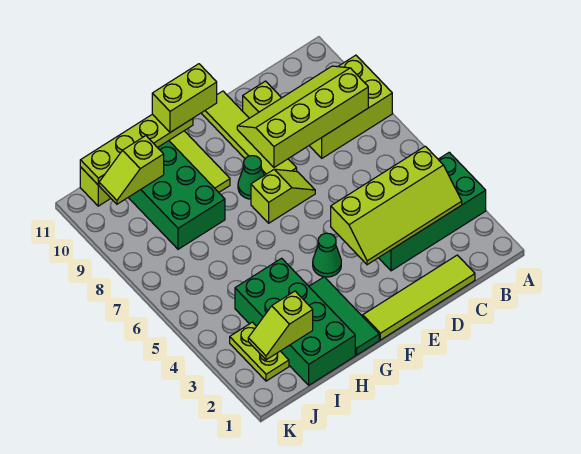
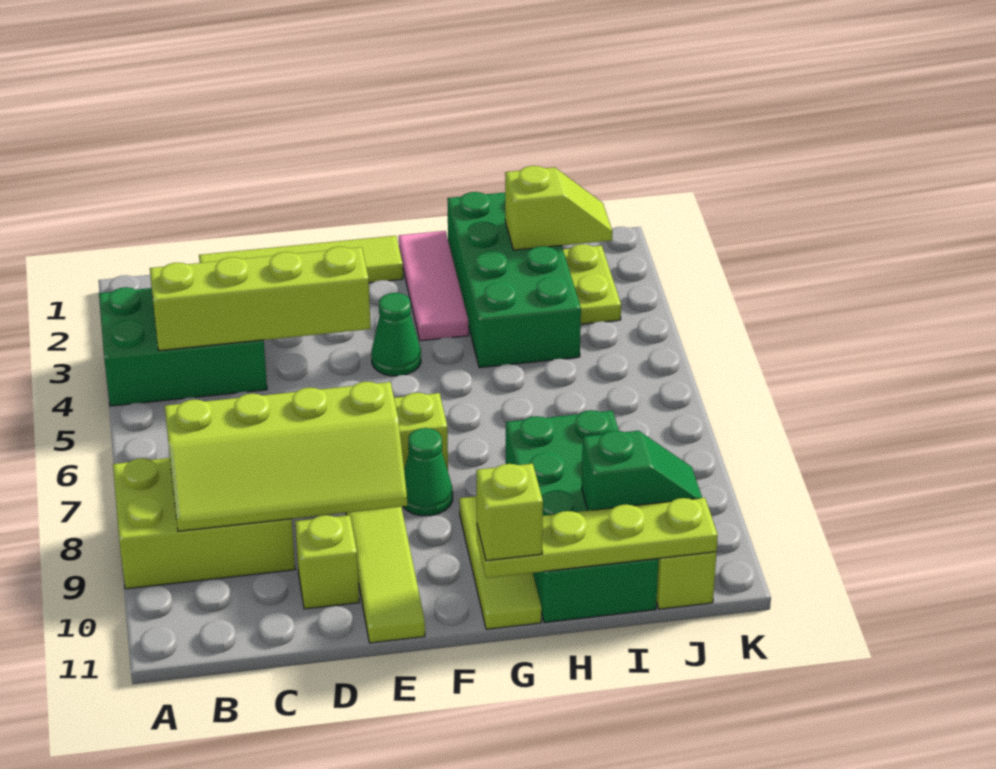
green brick A3:D4 level 1 -> green brick A3:C4 level 1
lime brick F11:G11 level 3 -> lime brick G11 level 3
green tile G1:G3 level 1 -> pink tile G1:G3 level 1
lime slope I10:J10 level 2 top I -> green slope I10:J10 level 2 top I

